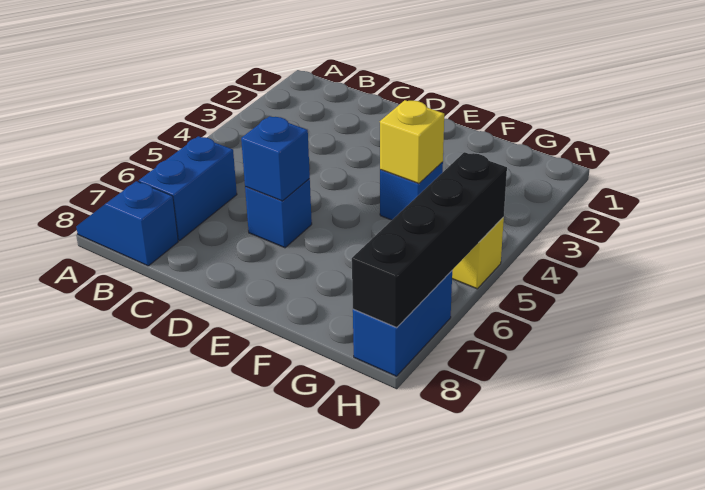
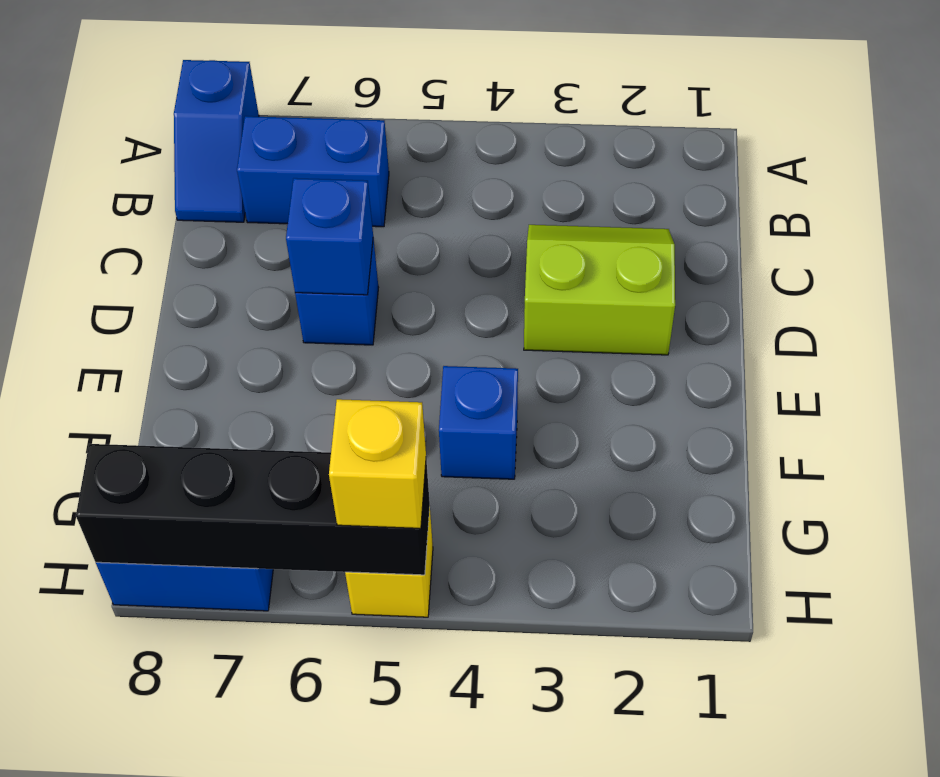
blue slope A8:B8 level 1 top B -> blue slope A8:B8 level 1 top A
none -> lime slope C2:D3 level 1 top D
yellow brick F4 level 2 -> yellow brick H5 level 3

